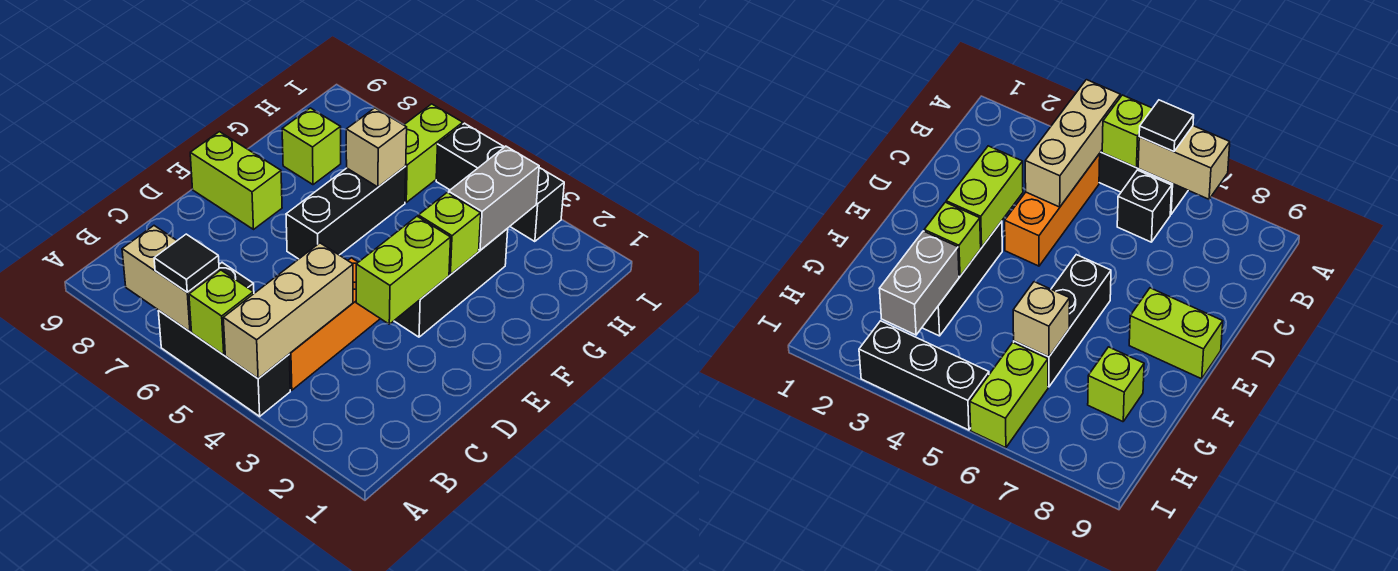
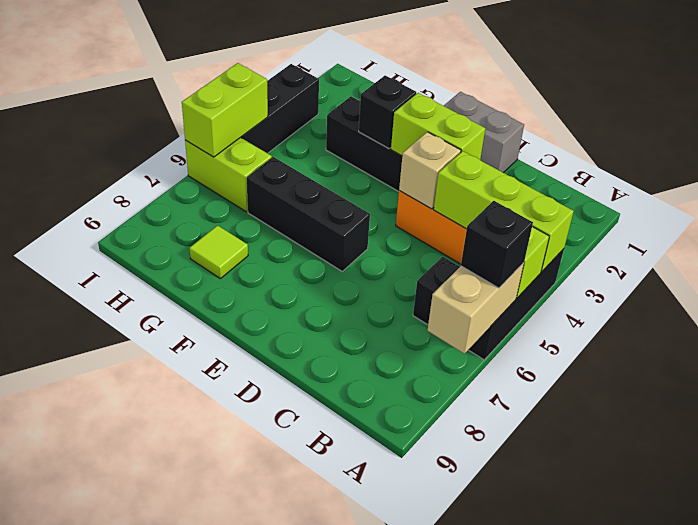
tan brick A4:C4 level 2 -> lime brick A4:C4 level 2
black tile A6 level 3 -> black brick A6 level 3
lime brick E8:E9 level 1 -> lime brick I5:I6 level 2
lime brick F3 level 2 -> black brick F3 level 2
grey brick G3:H3 level 2 -> grey brick D1:E1 level 1
tan brick G6 level 2 -> tan brick D4 level 2
lime brick G8 level 1 -> lime tile G8 level 1

